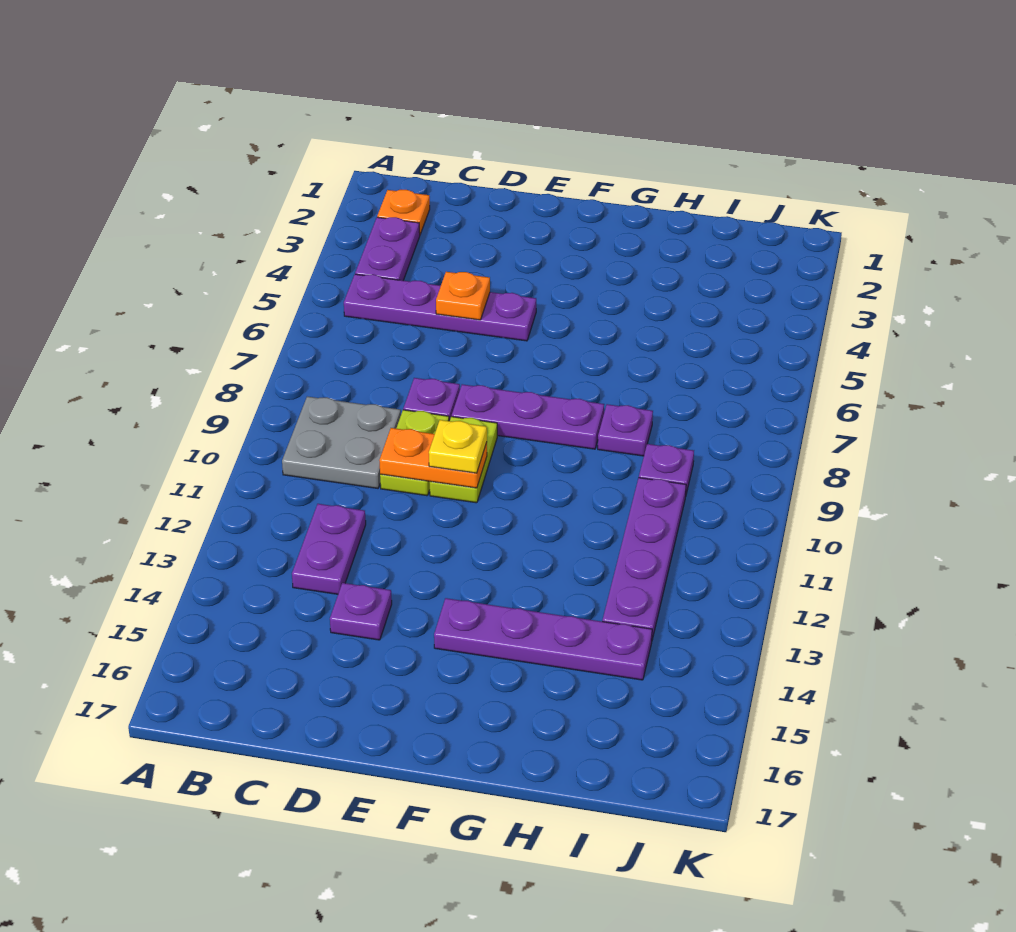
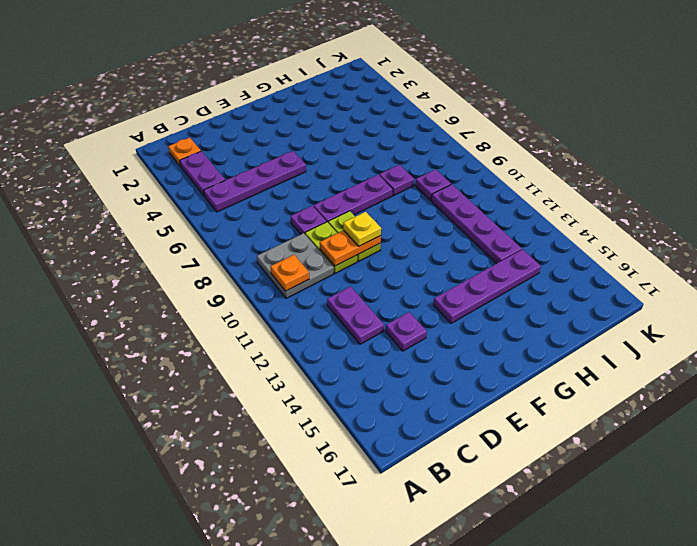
orange plate D5 level 2 -> orange plate B10 level 2

